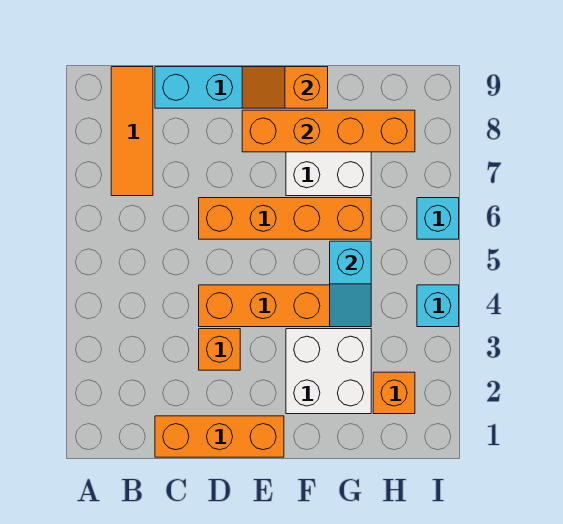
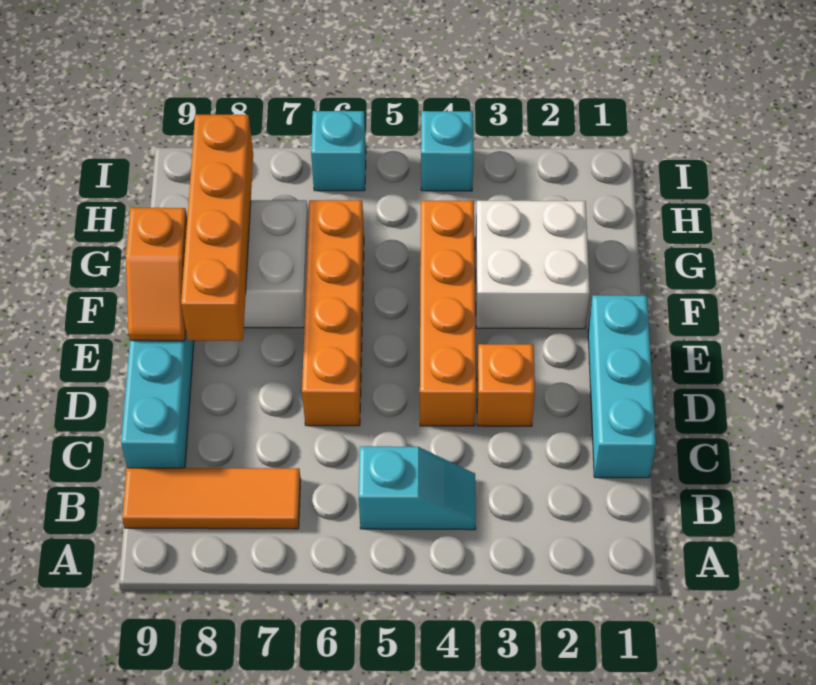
orange brick C1:E1 level 1 -> cyan brick C1:E1 level 1
cyan slope G4:G5 level 2 top 5 -> cyan slope B4:B5 level 1 top 5
orange brick H2 level 1 -> none

